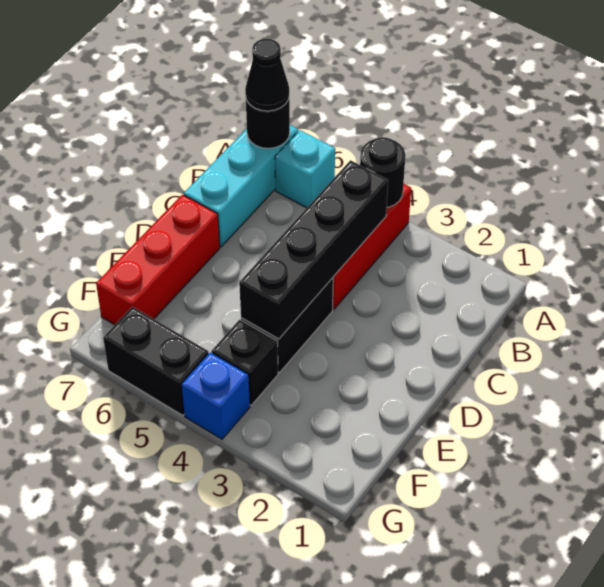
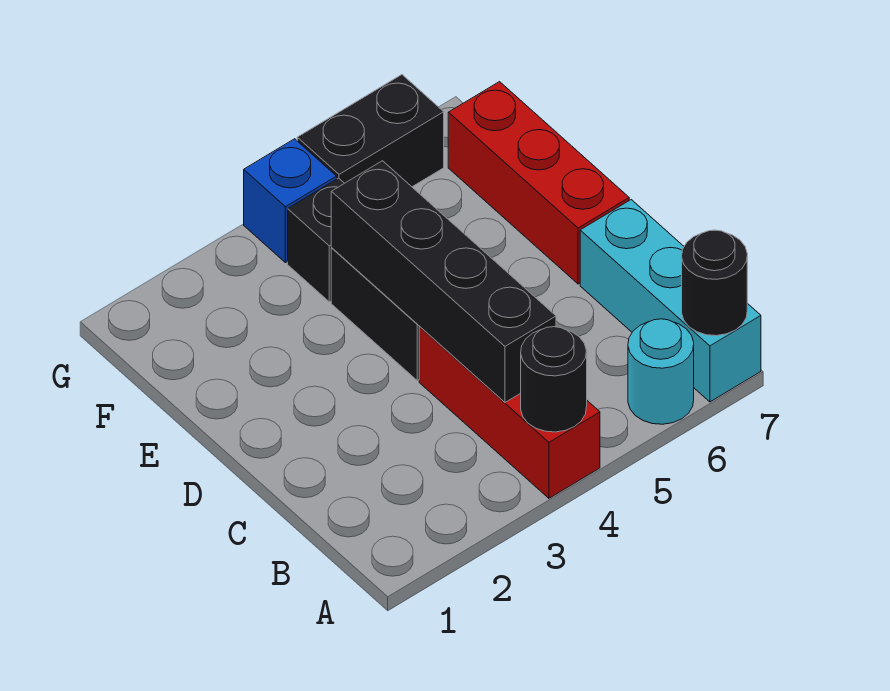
cyan brick A6 level 1 -> cyan round brick A6 level 1
black cone A7 level 3 -> none

